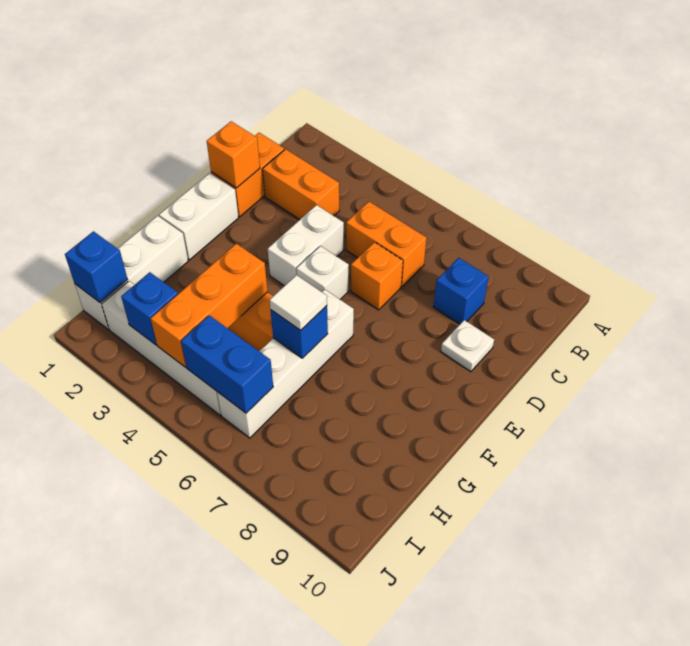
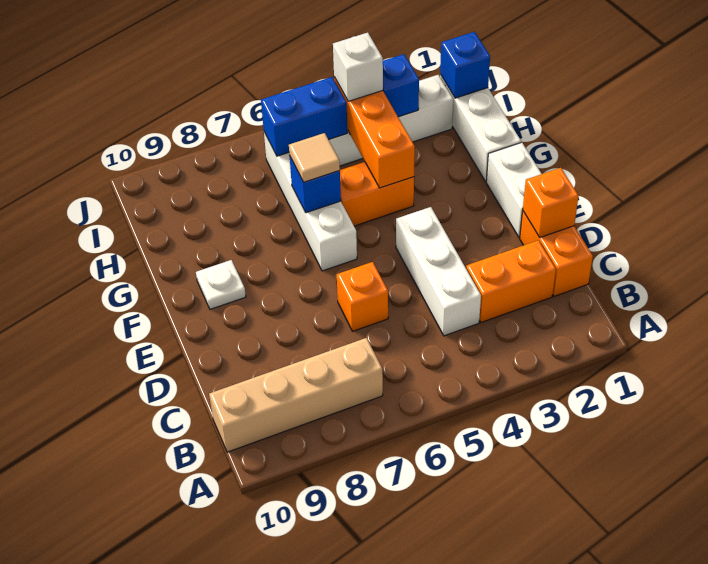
none -> tan brick B7:B10 level 1
orange brick C5:C6 level 1 -> none
blue brick C8 level 1 -> none
white brick D4:E4 level 1 -> white brick C4:E4 level 1
white plate D9 level 1 -> white plate F9 level 1
white brick E5 level 1 -> white brick I4 level 3
white tile G6 level 3 -> tan tile G6 level 3

